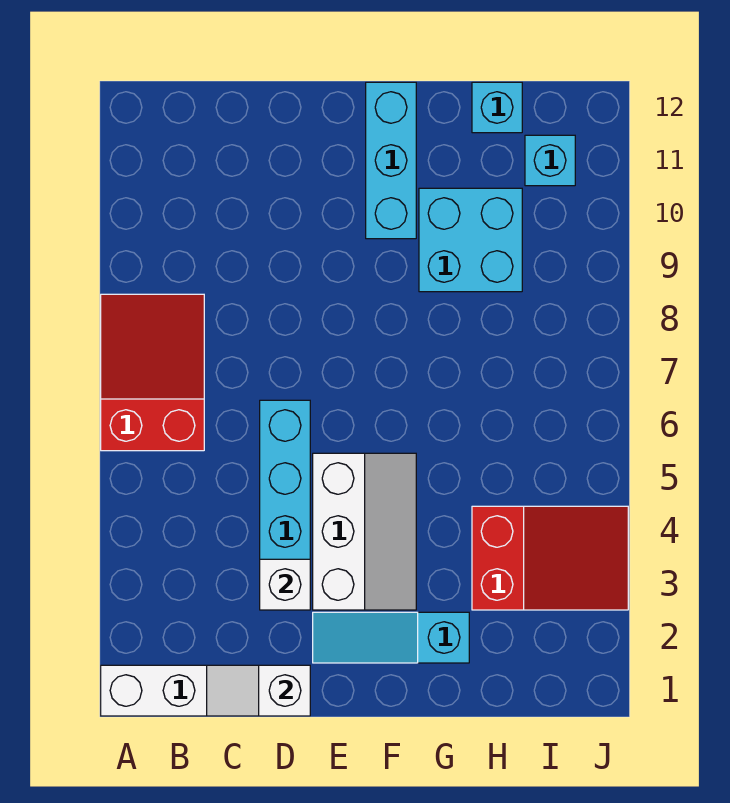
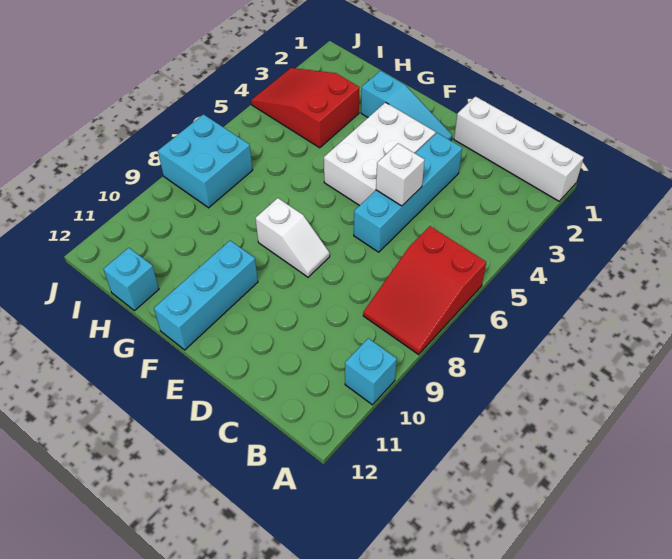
white slope C1:D1 level 2 top D -> white slope E8:F8 level 1 top F
white brick D3 level 2 -> white brick D5 level 2
white slope E3:F5 level 1 top E -> white brick E3:F5 level 1
cyan brick G9:H10 level 1 -> cyan brick I7:J8 level 1
cyan brick I11 level 1 -> cyan brick A10 level 1

